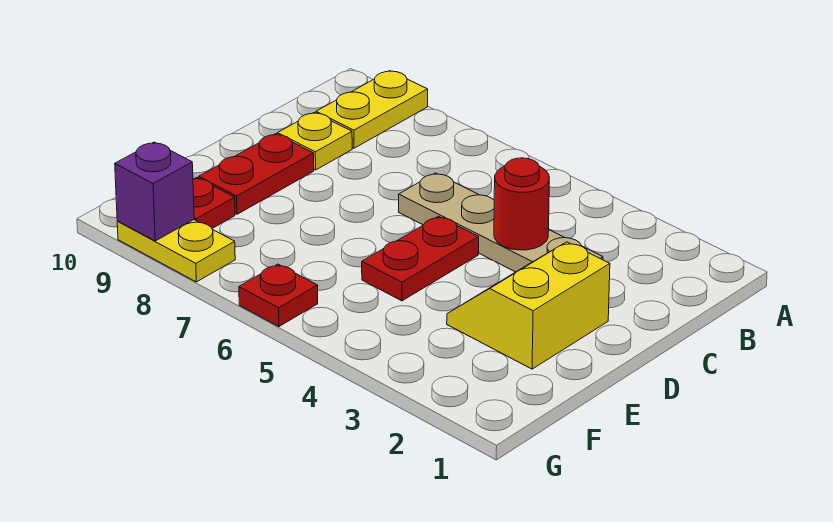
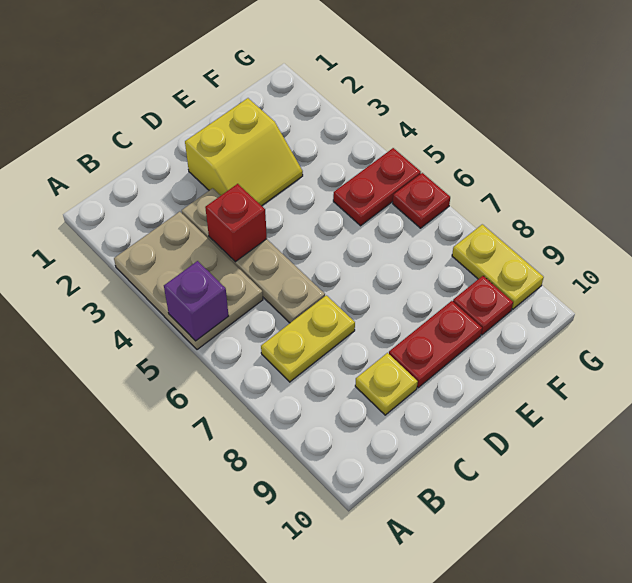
none -> tan plate A3:B5 level 1
yellow plate A9:B9 level 1 -> yellow plate B7:C7 level 1
red round brick C4 level 2 -> red brick C4 level 2
red plate D5:E5 level 1 -> red plate F5:G5 level 1
purple brick G9 level 2 -> purple brick A5 level 2

